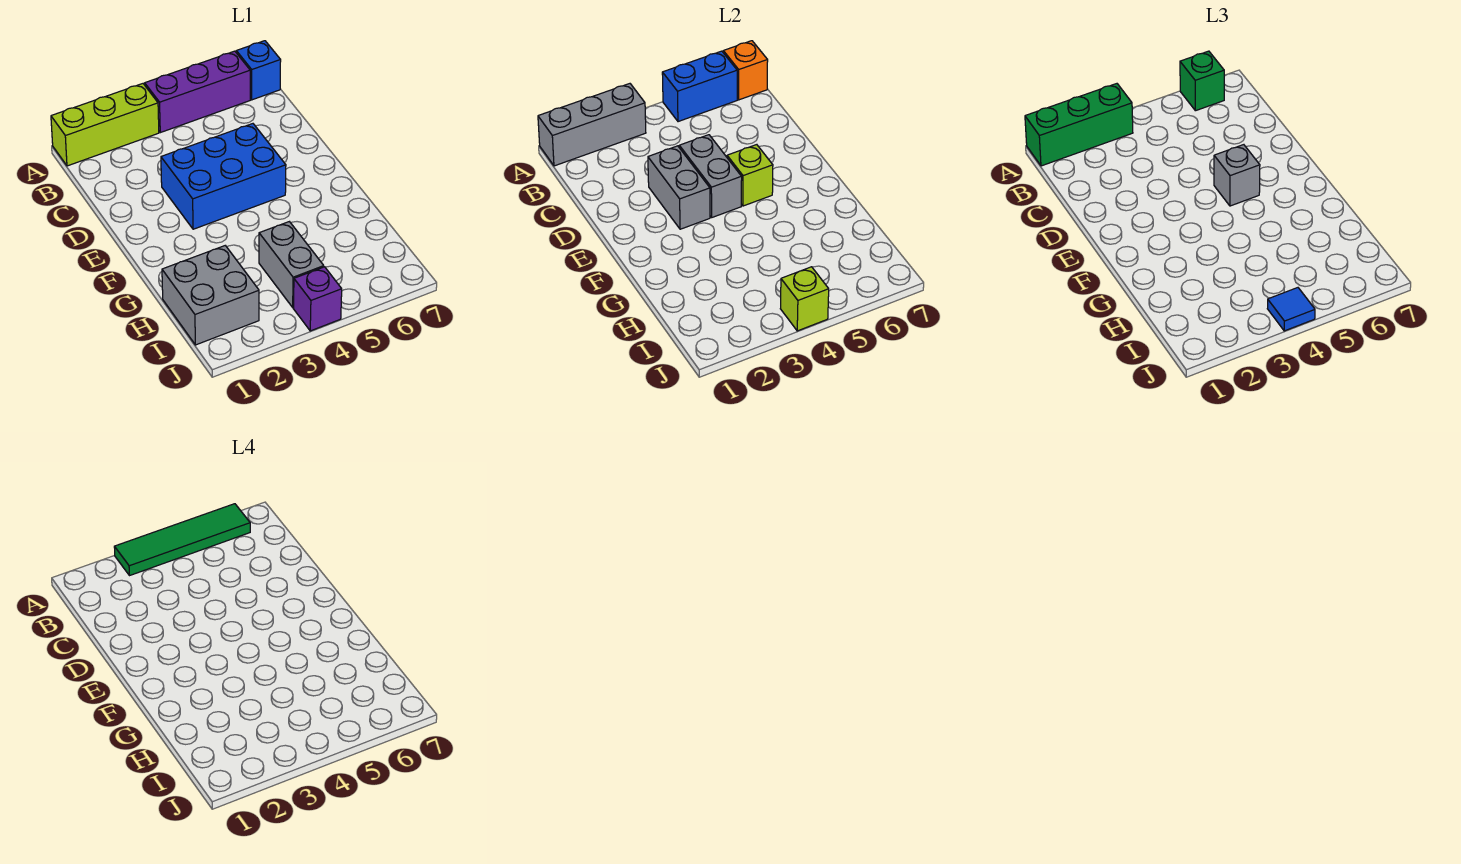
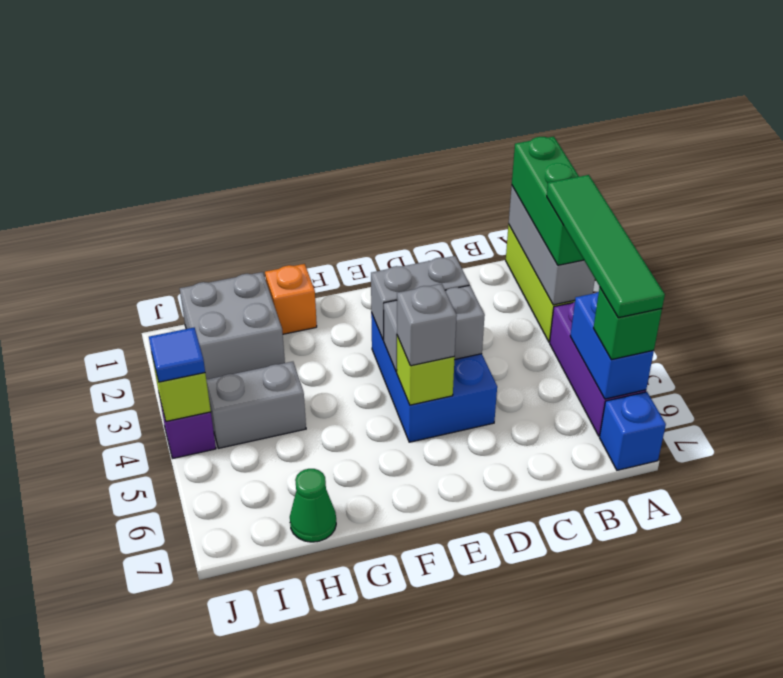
orange brick A7 level 2 -> orange brick G1 level 1
none -> green cone H7 level 1

